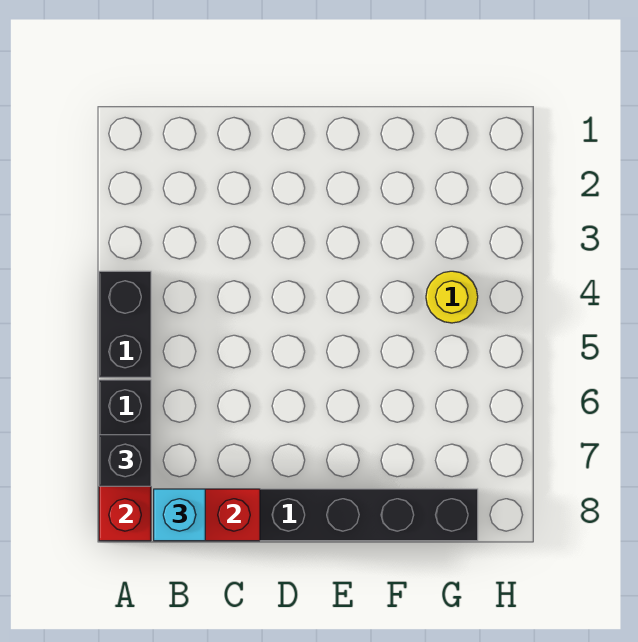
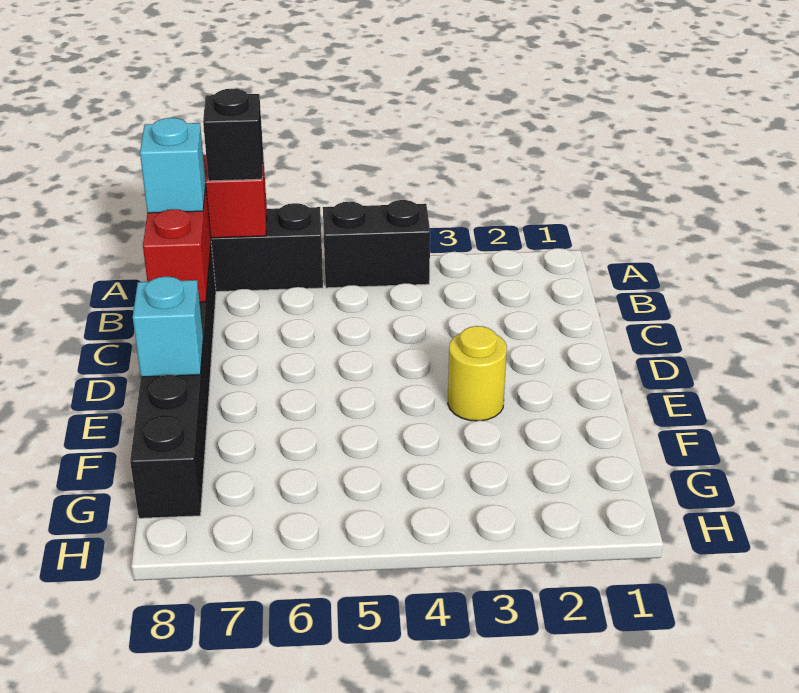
none -> cyan brick E8 level 2
yellow round brick G4 level 1 -> yellow round brick E3 level 1

